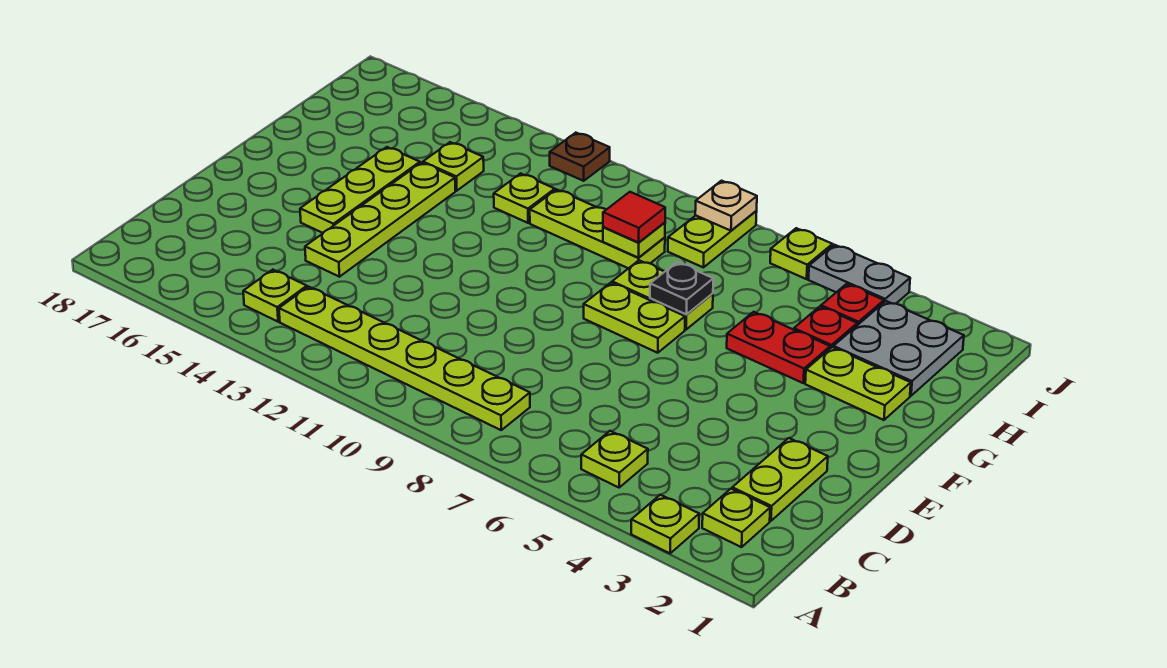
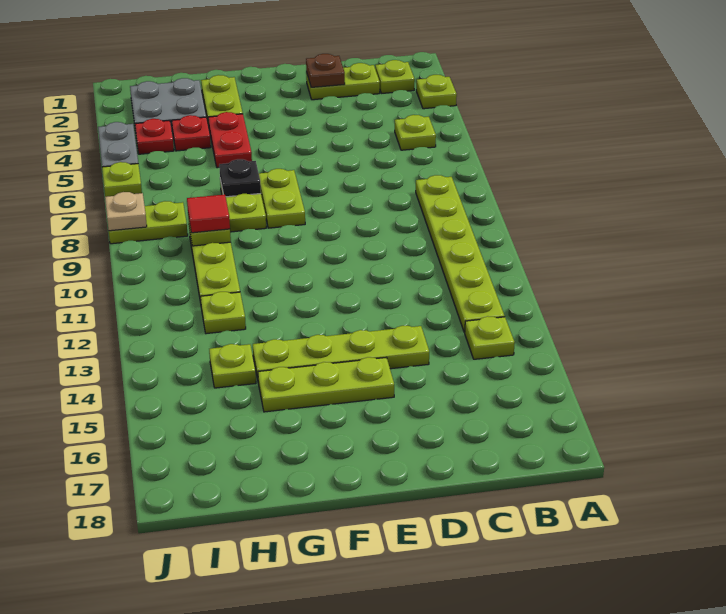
brown plate J12 level 1 -> brown plate D2 level 2

